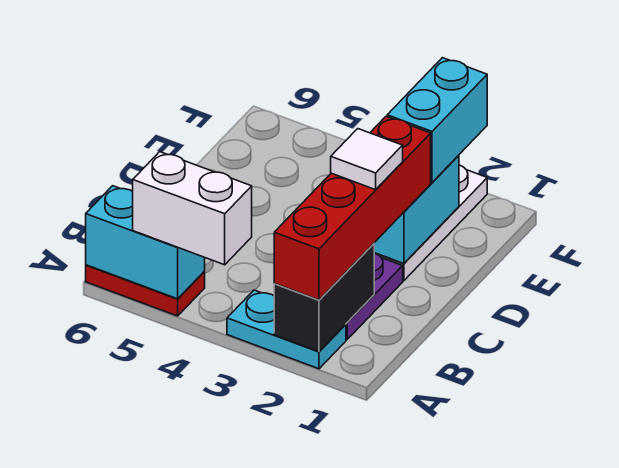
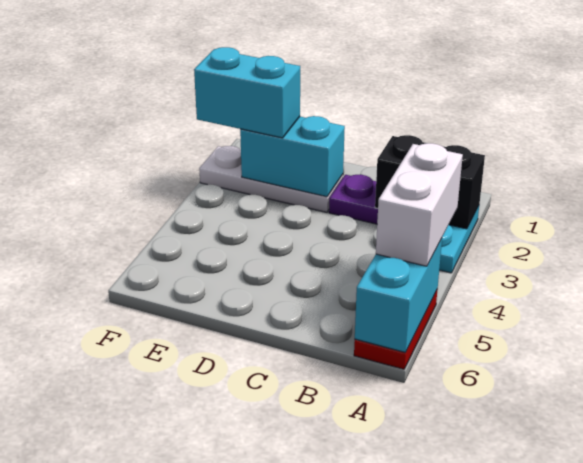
red brick A2:D2 level 3 -> none
white tile C2 level 4 -> none

